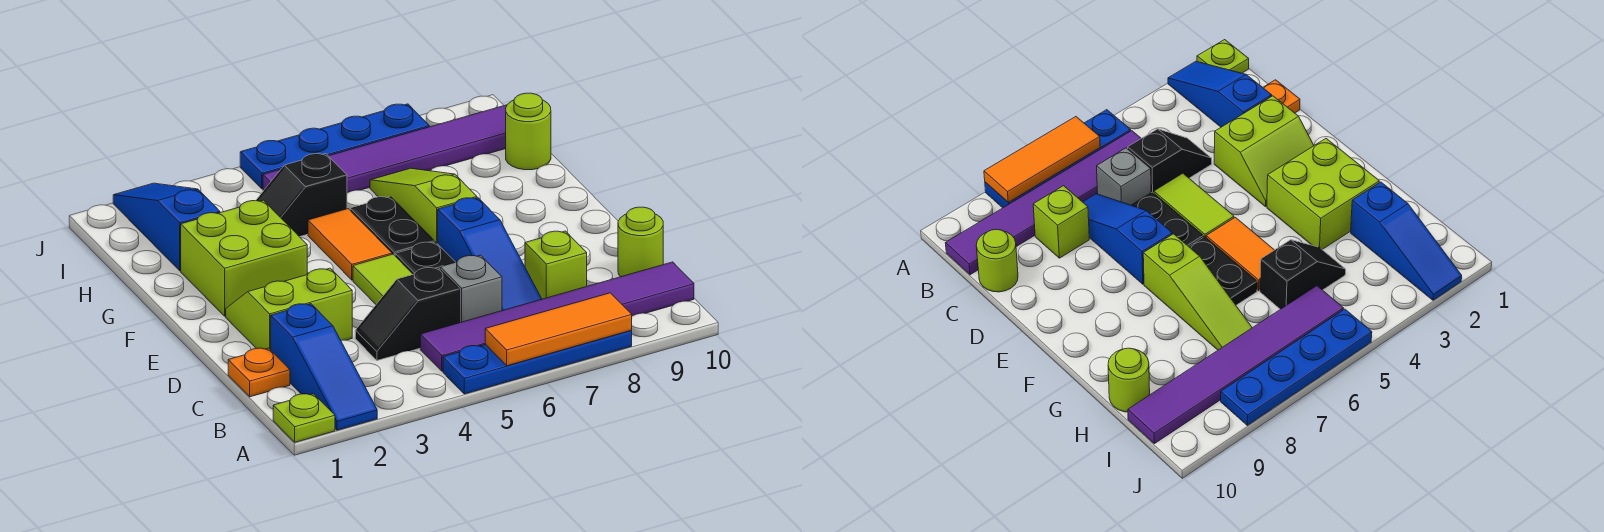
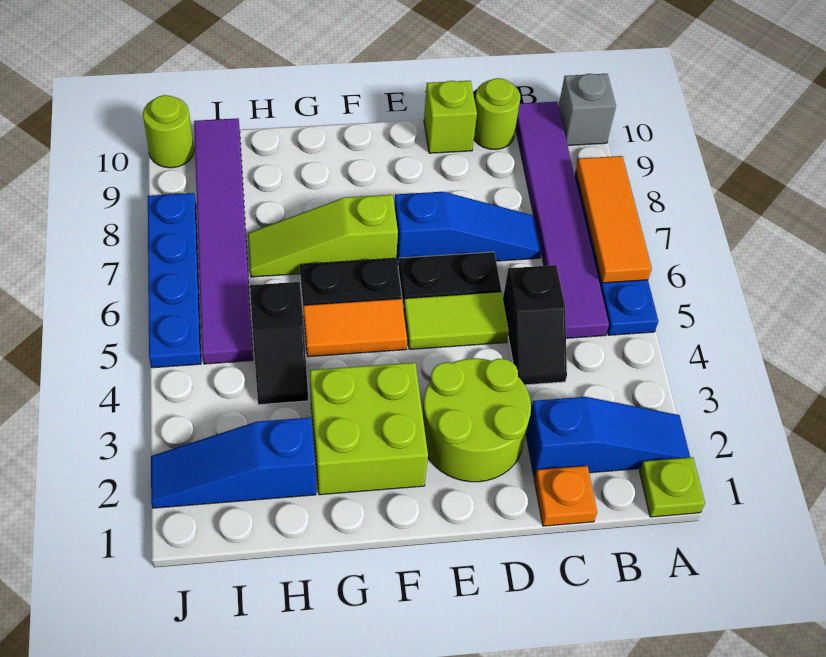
grey brick C6 level 1 -> grey brick A10 level 1
lime brick C8 level 1 -> lime brick D10 level 1
lime slope D2:E3 level 1 top D -> lime round brick D2:E3 level 1
lime round brick H10 level 1 -> lime round brick J10 level 1

